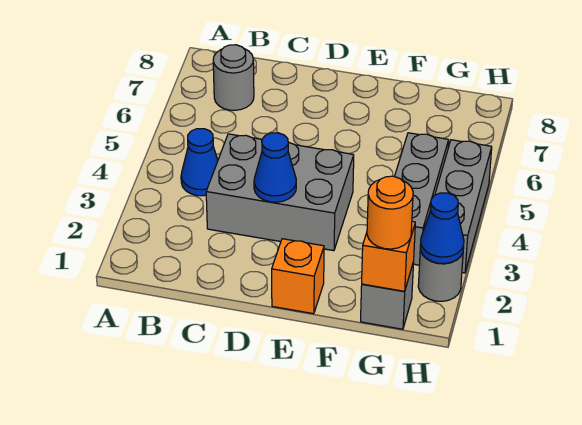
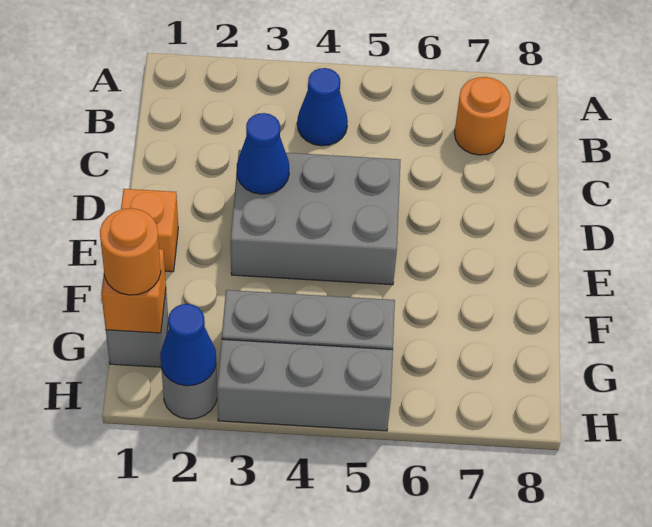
grey round brick B7 level 1 -> orange round brick B7 level 1
grey brick C3:E4 level 1 -> grey brick D3:E5 level 1

